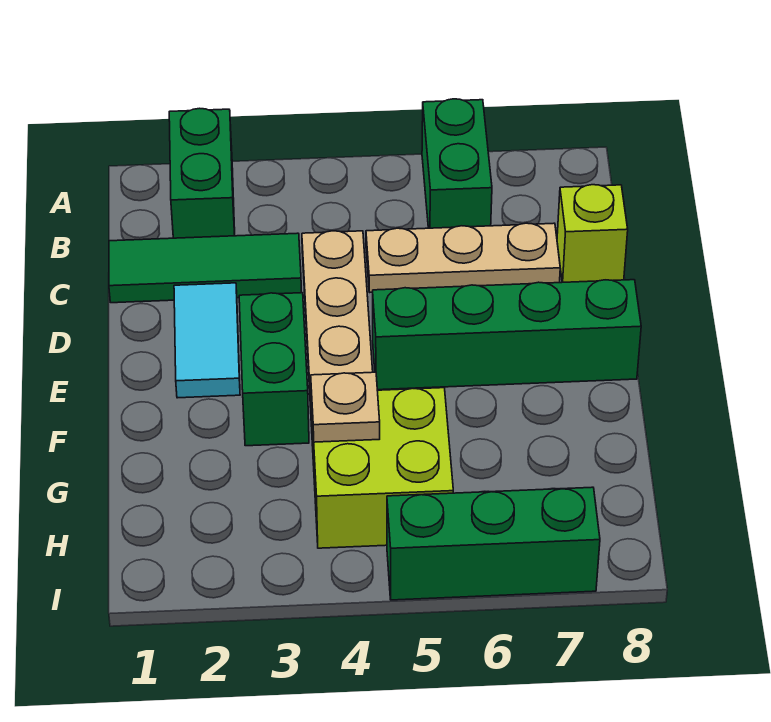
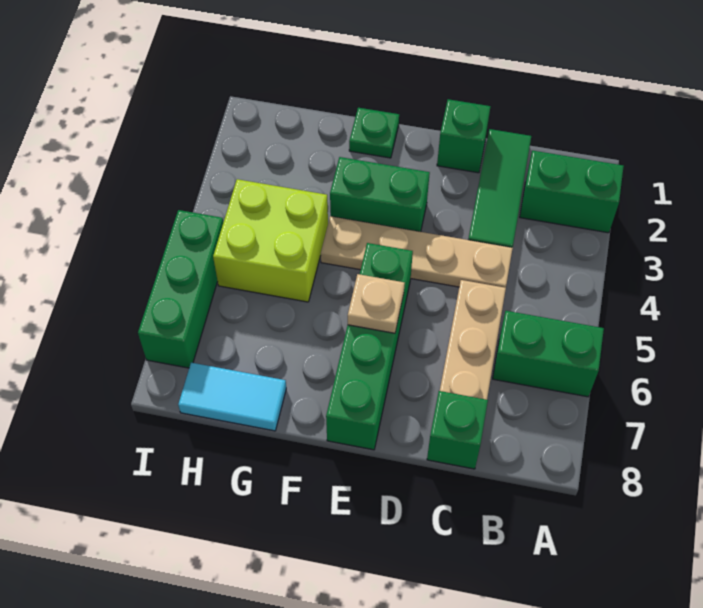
lime brick C8 level 1 -> green brick C8 level 1
none -> green brick D1 level 1
cyan tile D2:E2 level 1 -> cyan tile G8:H8 level 1
none -> green plate F1 level 1
tan plate G4 level 2 -> tan plate E6 level 2

